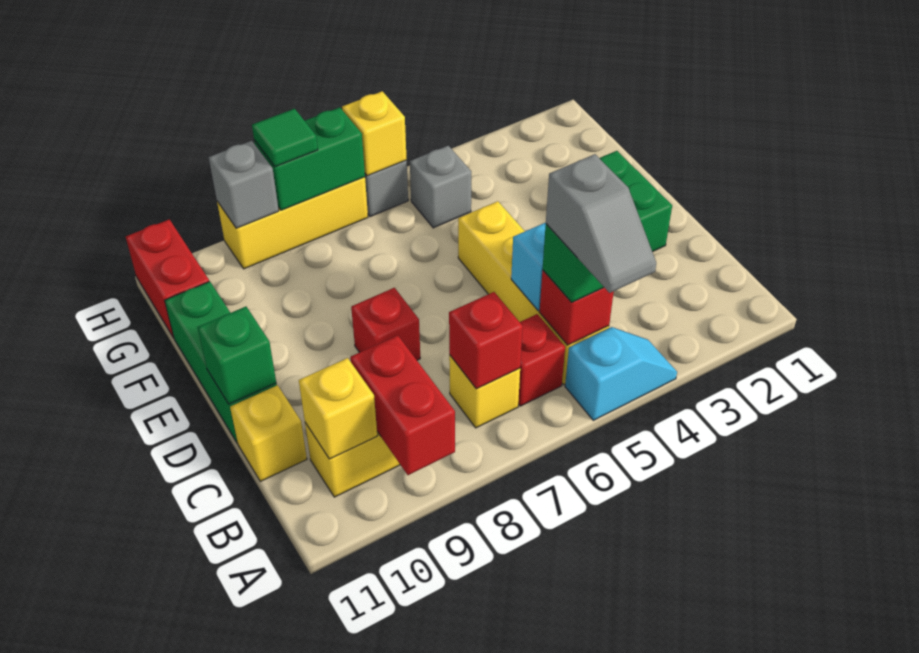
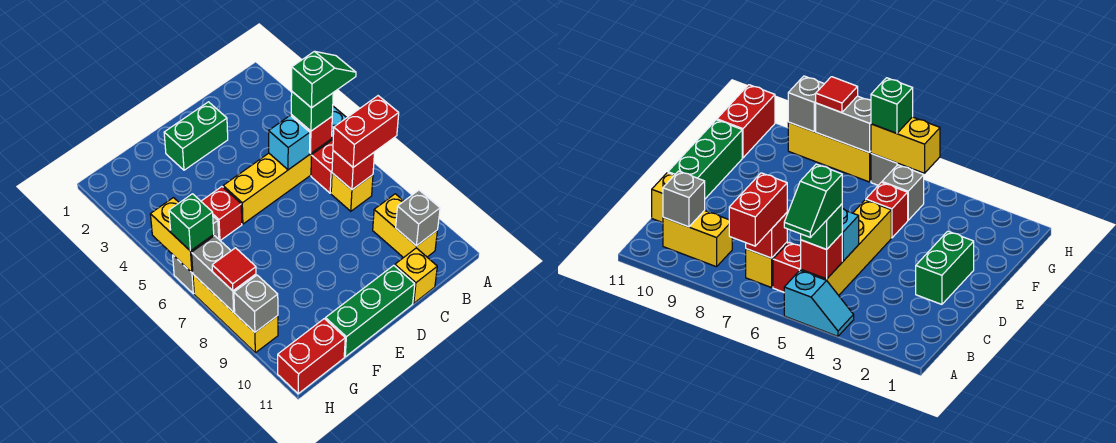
grey slope A5:B5 level 4 top B -> green slope A5:B5 level 4 top B
red brick A9:B9 level 2 -> red brick A7:B7 level 3
yellow brick B10 level 2 -> grey brick B10 level 2
red brick D8 level 1 -> red brick F5 level 1
green brick D11 level 2 -> green brick H6 level 3
yellow brick H6 level 2 -> yellow brick H5:H6 level 2
green brick H7:H8 level 2 -> grey brick H7:H8 level 2
green tile H8 level 3 -> red tile H8 level 3

